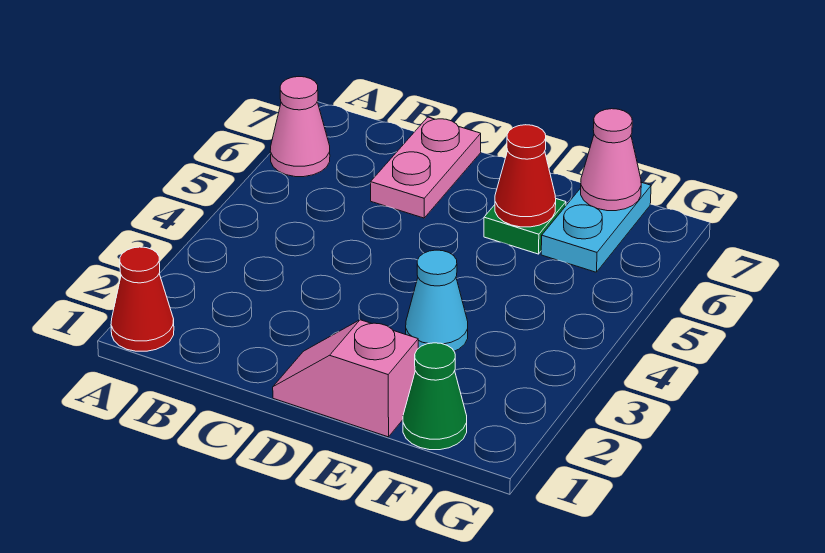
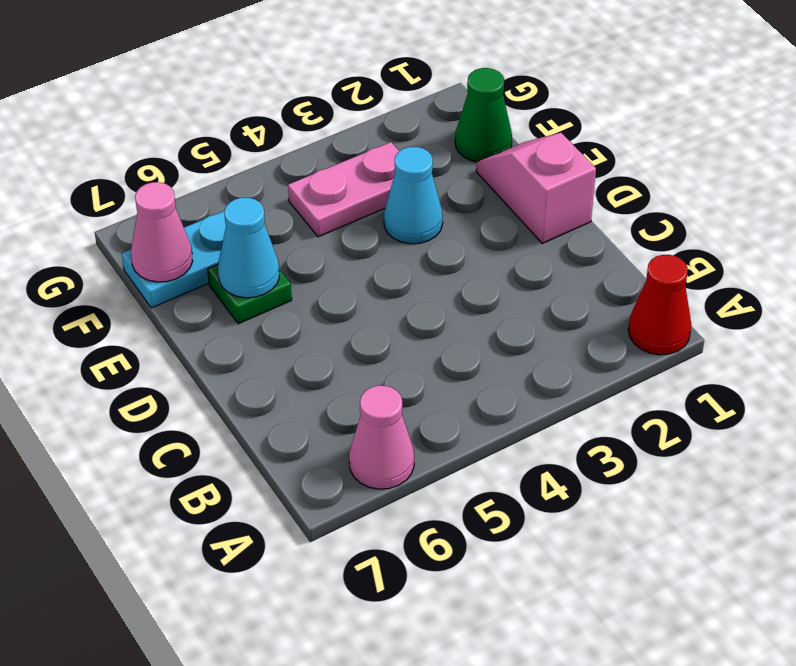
pink plate C6:C7 level 1 -> pink plate F3:F4 level 1
pink slope D1:E1 level 1 top E -> pink slope D1:E1 level 1 top D
red cone E6 level 2 -> cyan cone E6 level 2

